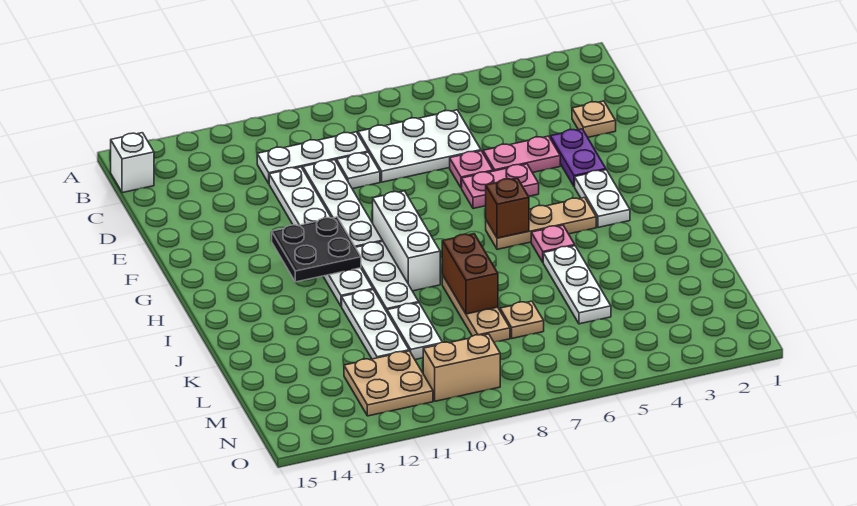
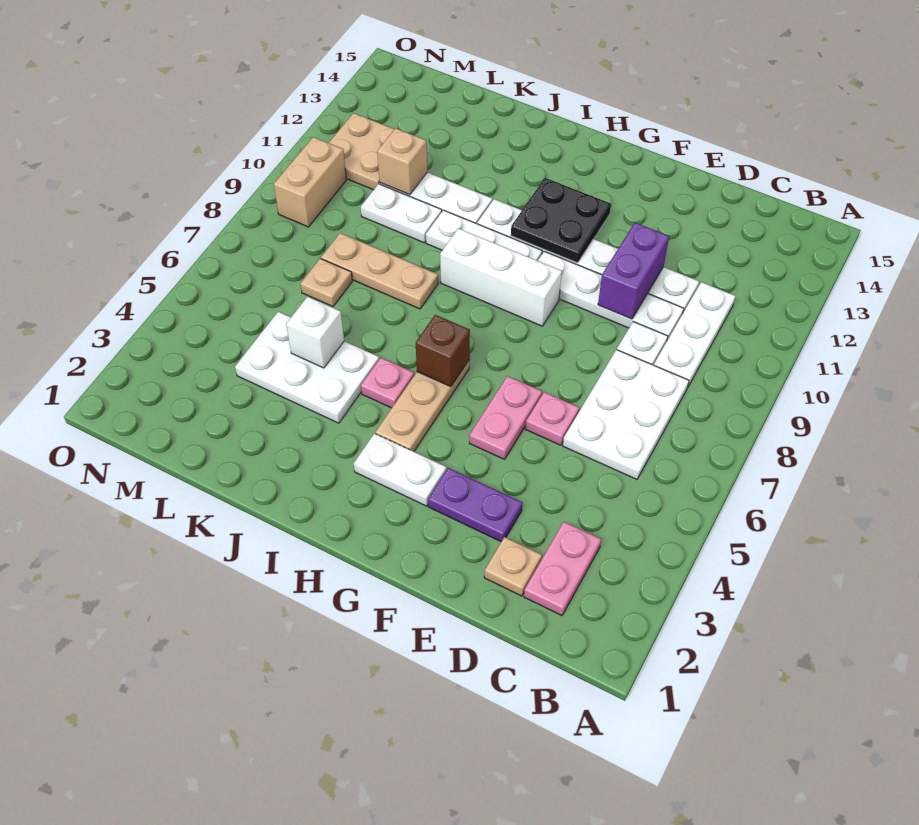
white brick B15 level 1 -> white brick K5 level 2
pink plate E4:E5 level 1 -> pink plate C2:C3 level 1
none -> purple brick E10:E11 level 2
white plate J5:L5 level 1 -> white plate J4:L5 level 1
brown brick J8:K8 level 2 -> none
none -> tan brick L11 level 2

